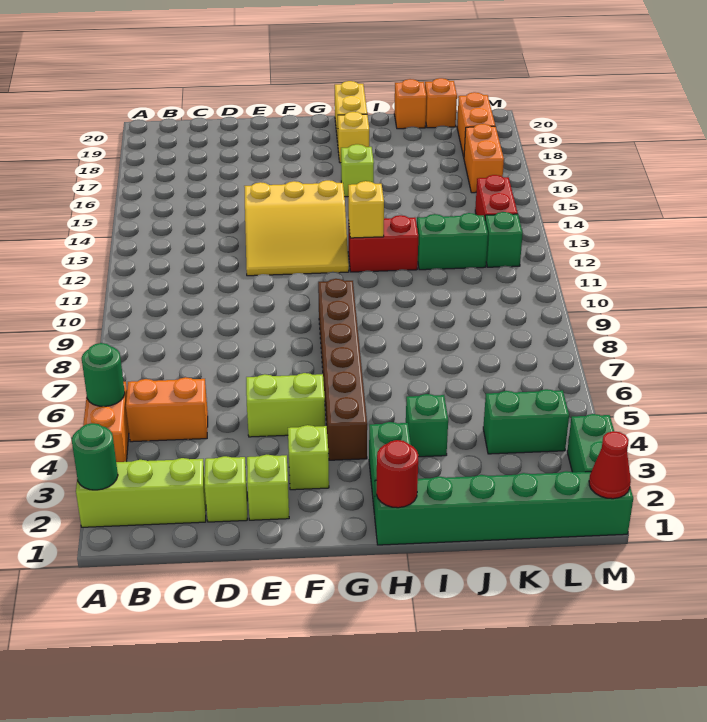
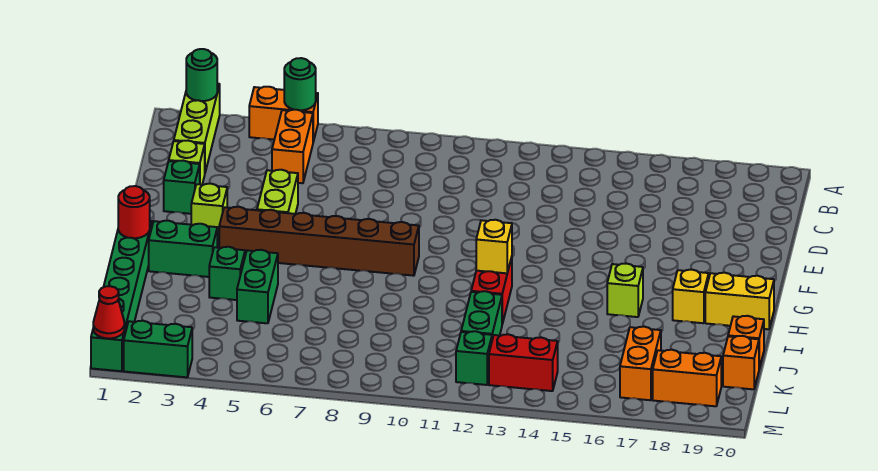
lime brick E2 level 1 -> green brick E2 level 1
yellow slope E12:G14 level 1 top 14 -> none
green brick K4:L4 level 1 -> green brick I5:J5 level 1
orange brick L16:L17 level 1 -> orange brick K17:L17 level 1

